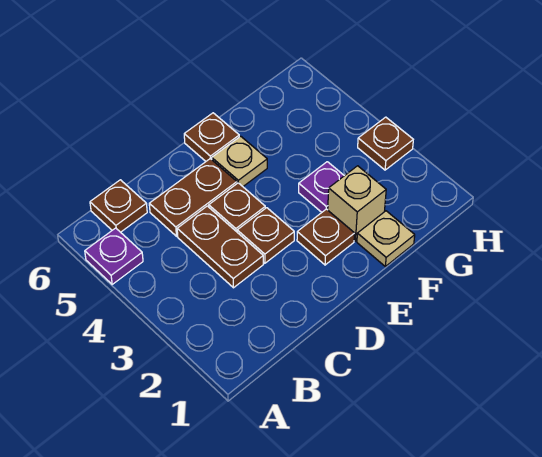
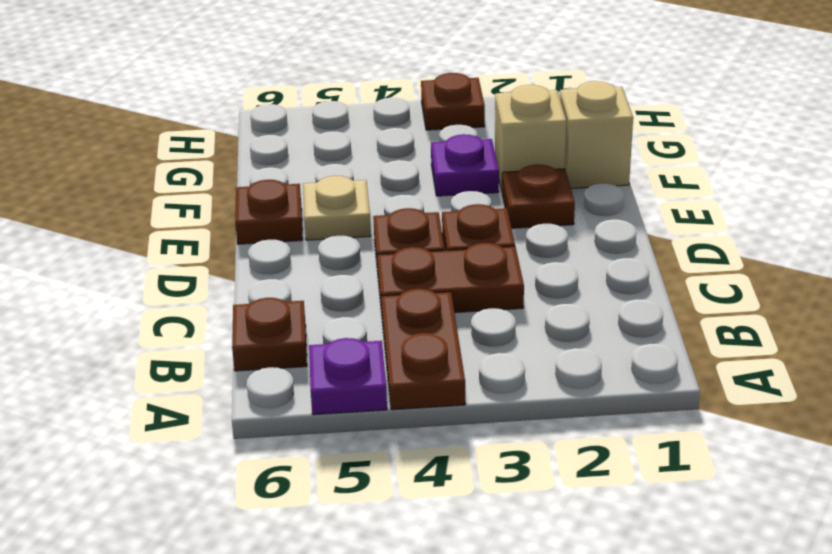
brown plate C5:D5 level 1 -> brown plate A4:B4 level 1
tan plate F1 level 1 -> tan brick F1 level 1

